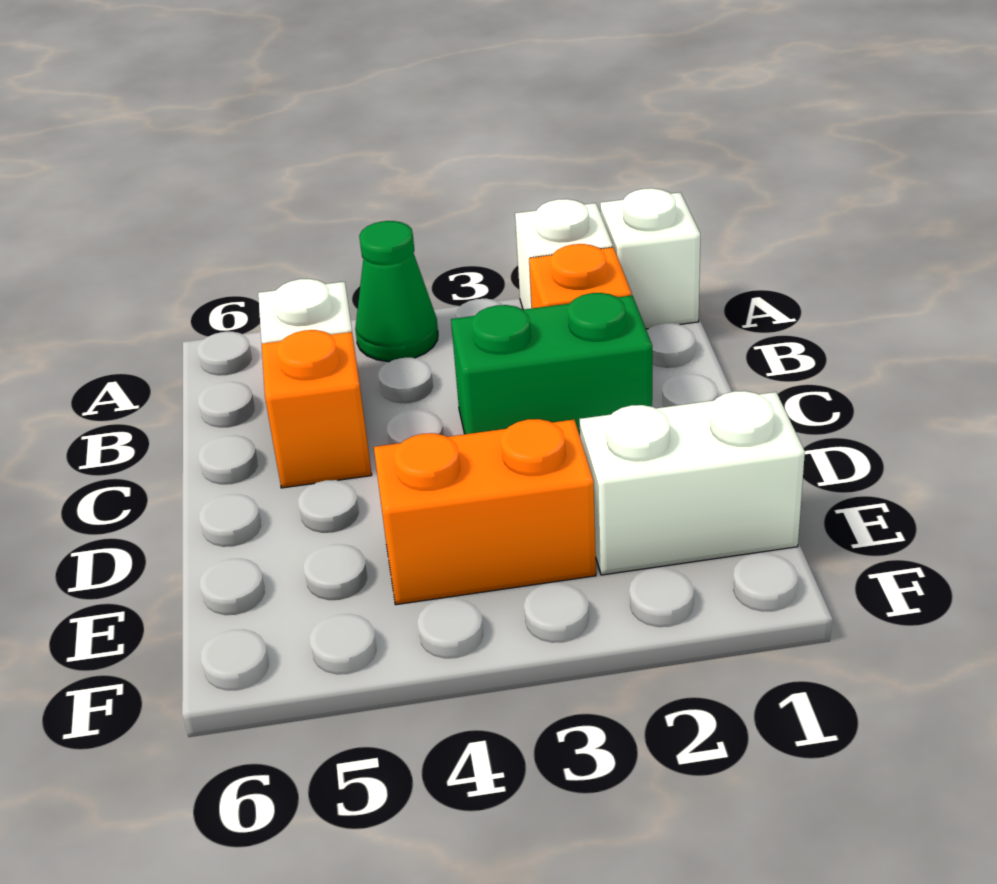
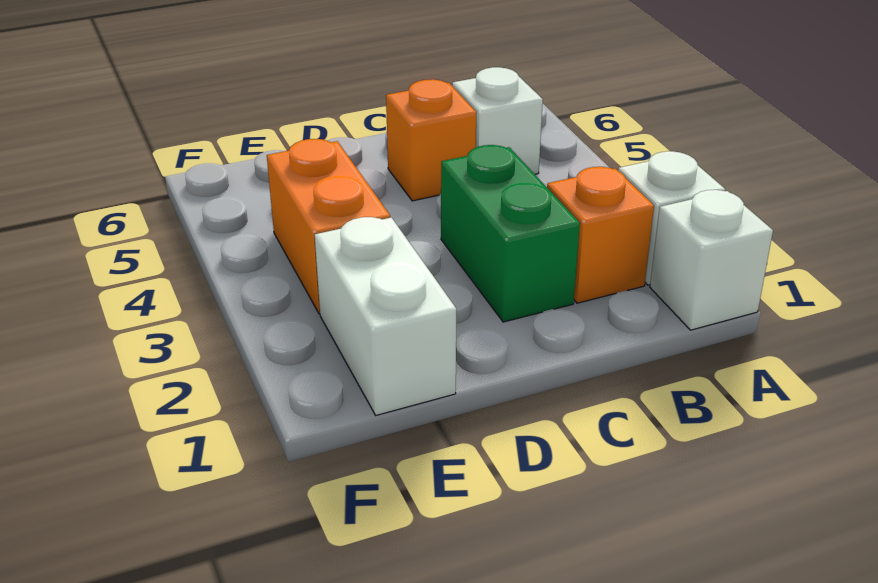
green cone A4 level 1 -> none

